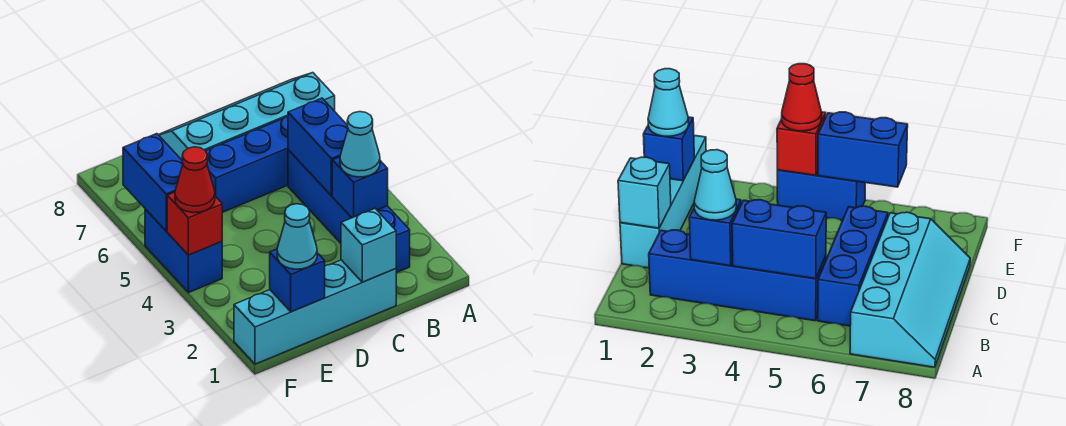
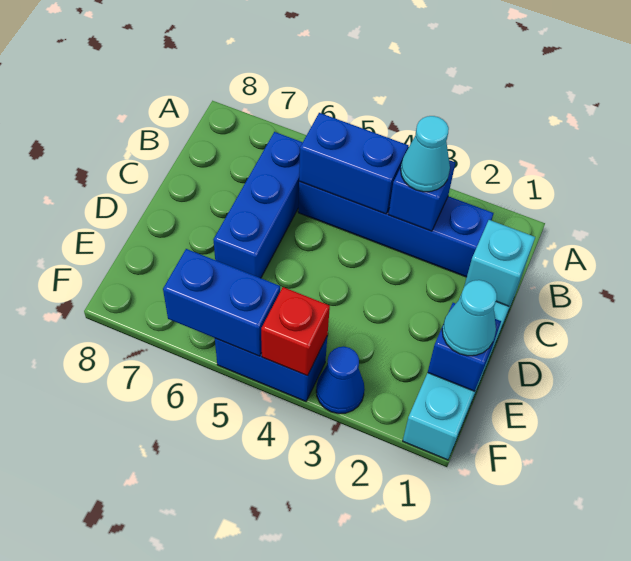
cyan slope A7:D8 level 1 top 7 -> none
none -> blue cone F3 level 1
red cone F4 level 3 -> none

